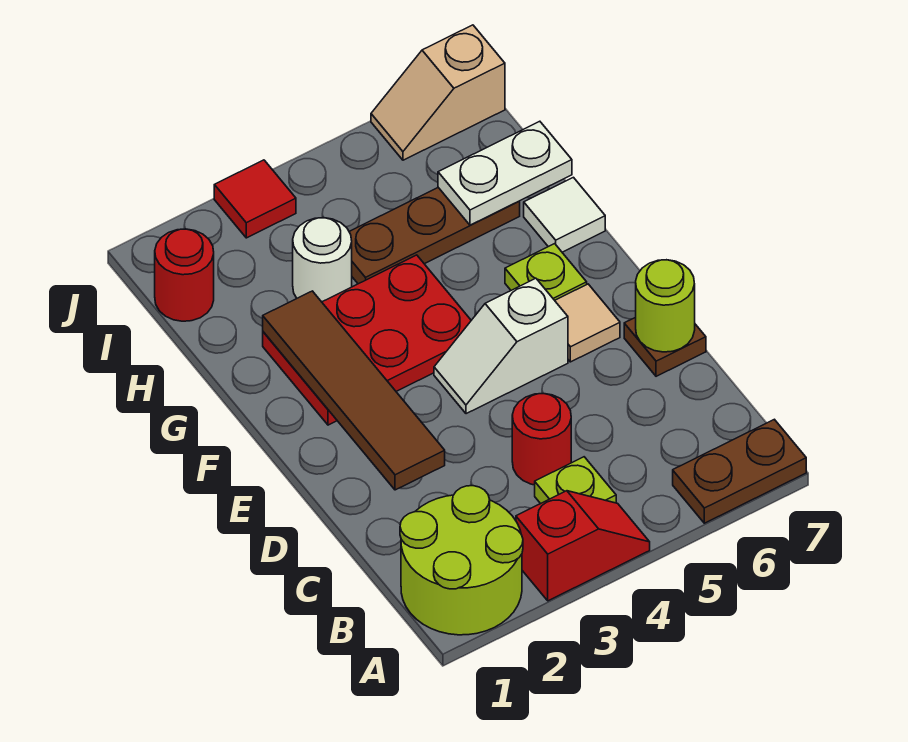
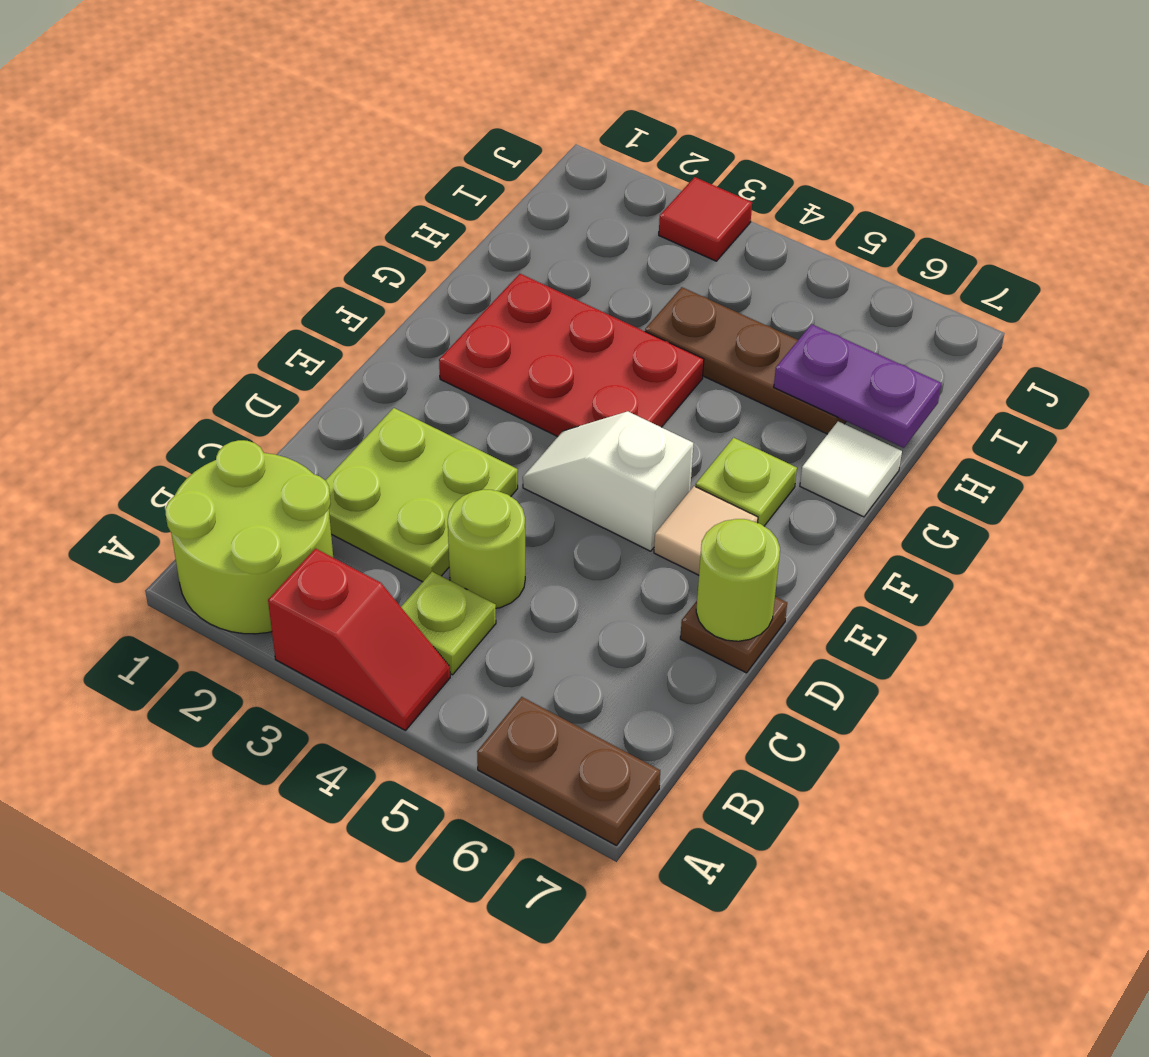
none -> lime plate C2:D3 level 1
red round brick C4 level 1 -> lime round brick C4 level 1
brown tile D2:G2 level 2 -> none
white round brick H3 level 1 -> none
white plate H6:H7 level 2 -> purple plate H6:H7 level 2
red round brick I1 level 1 -> none
tan slope J6:J7 level 1 top 7 -> none

